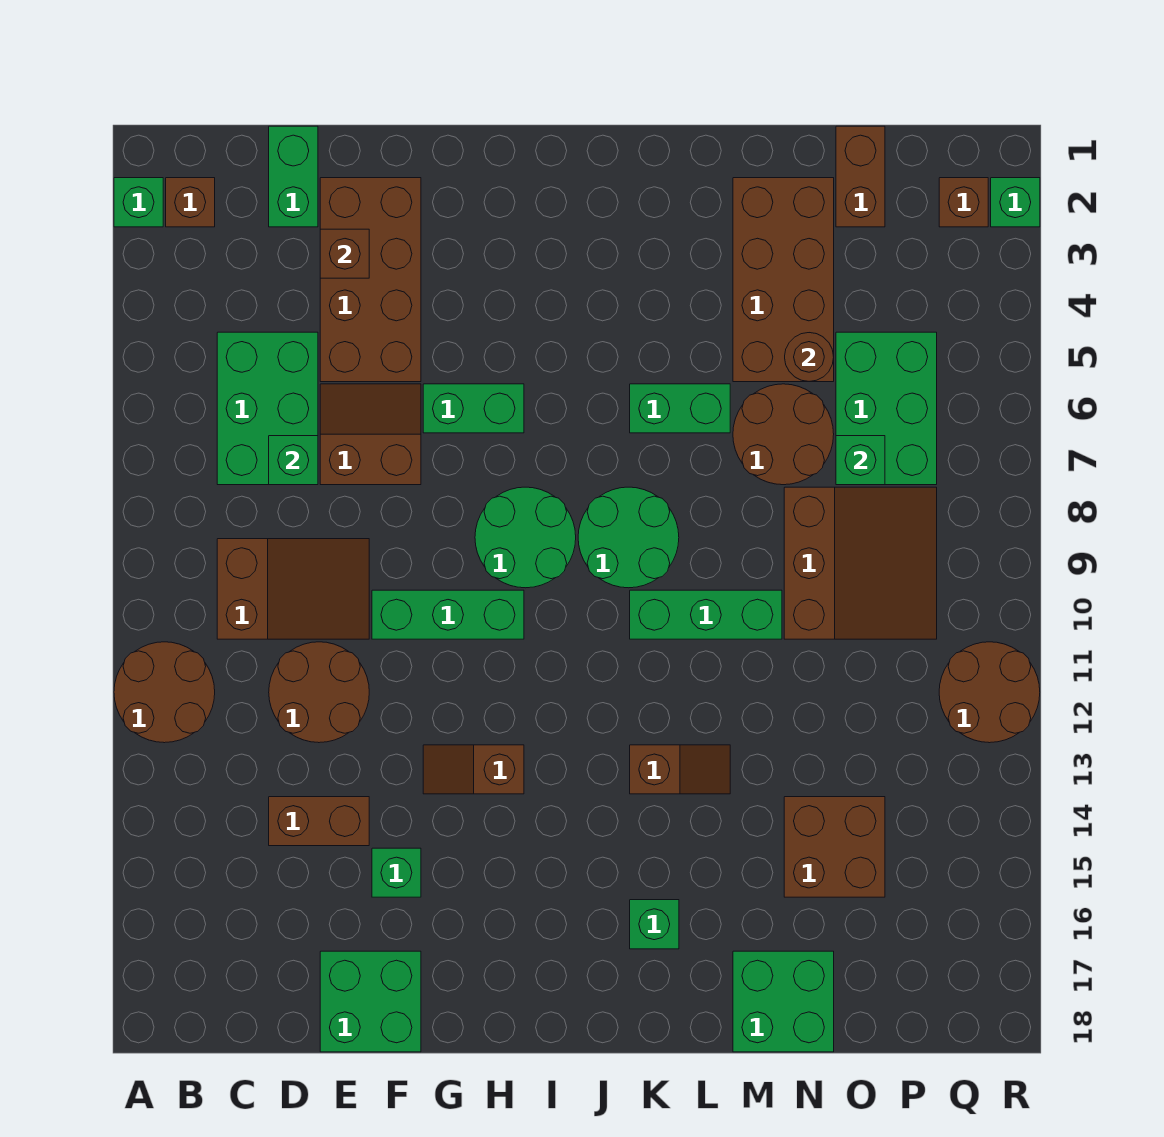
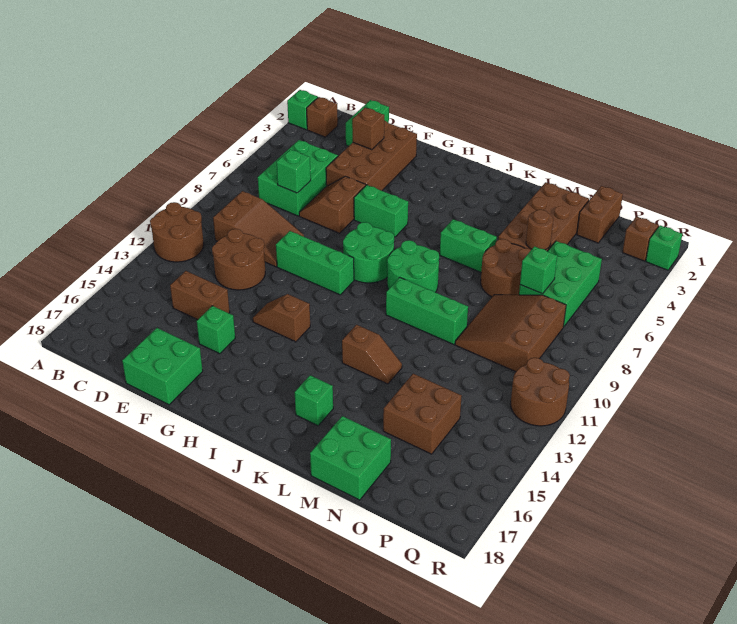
brown slope E6:F7 level 1 top 7 -> brown slope E6:F7 level 1 top F
brown slope N8:P10 level 1 top N -> brown slope N8:P10 level 1 top P

